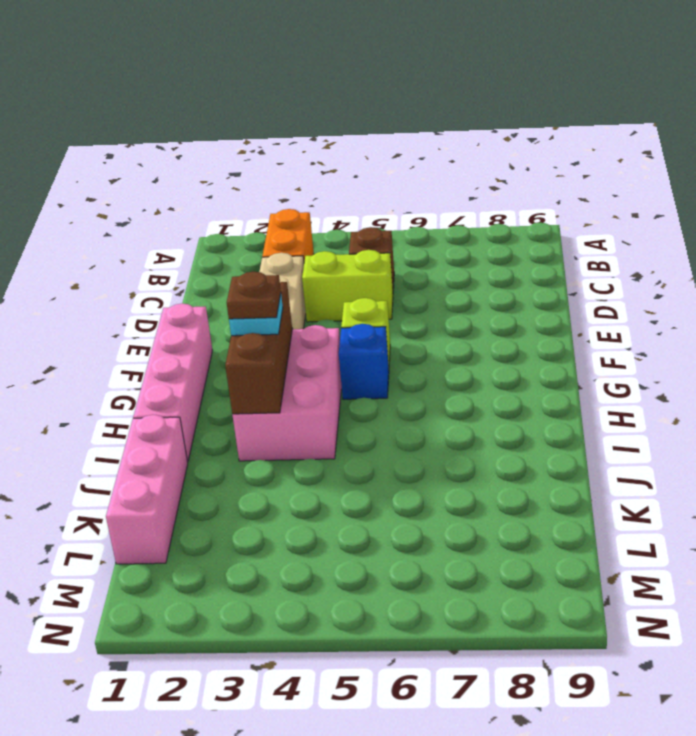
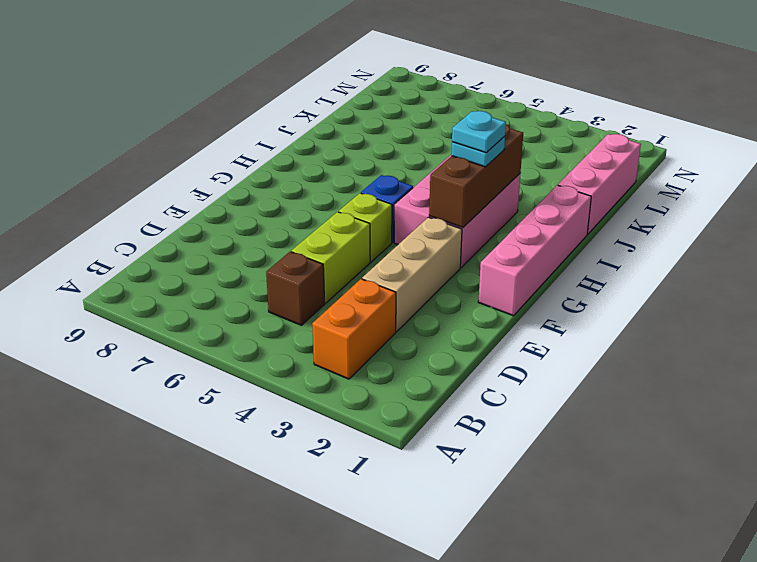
lime brick D4:D5 level 1 -> lime brick D5:E5 level 1
brown plate H3 level 4 -> cyan plate H3 level 4

